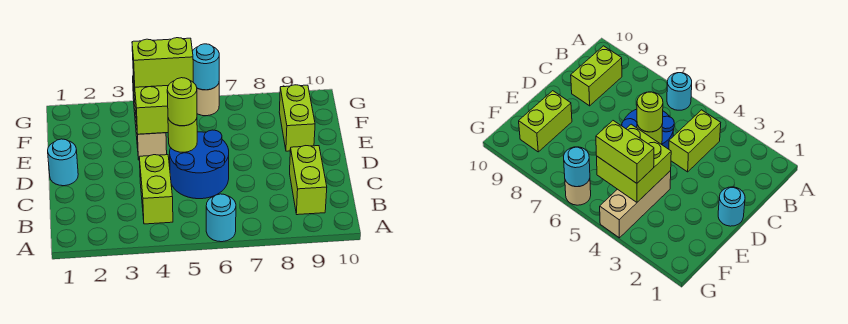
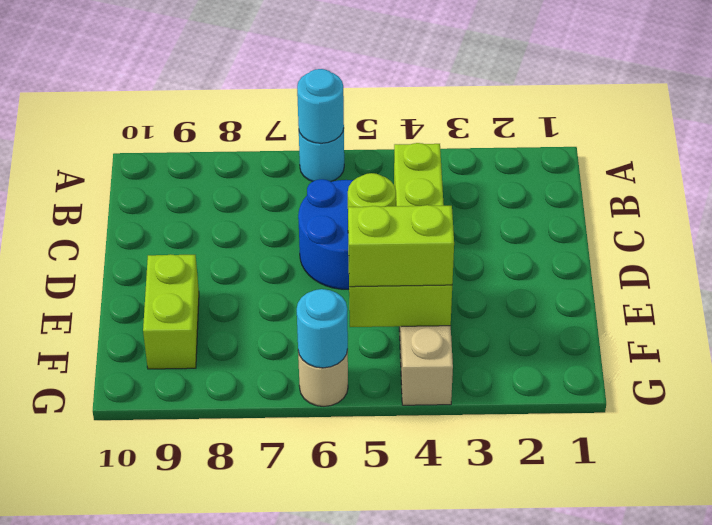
lime brick B9:C9 level 1 -> none
cyan round brick D1 level 1 -> cyan round brick A6 level 2
lime round brick D5 level 3 -> none

